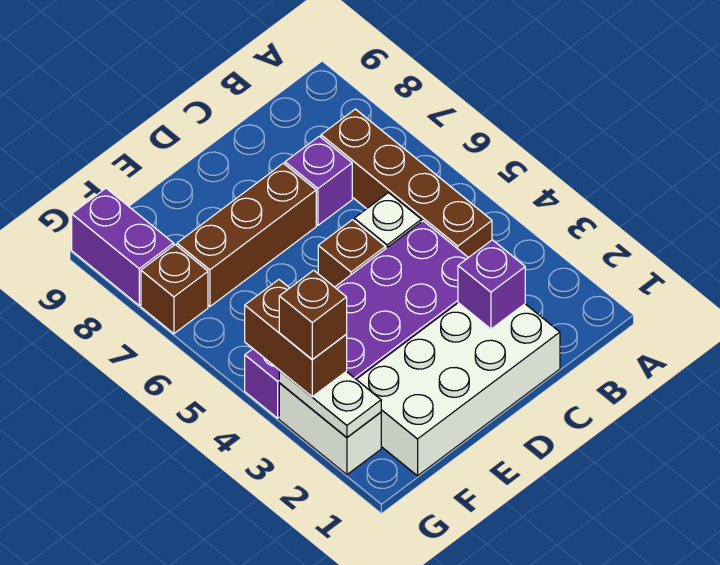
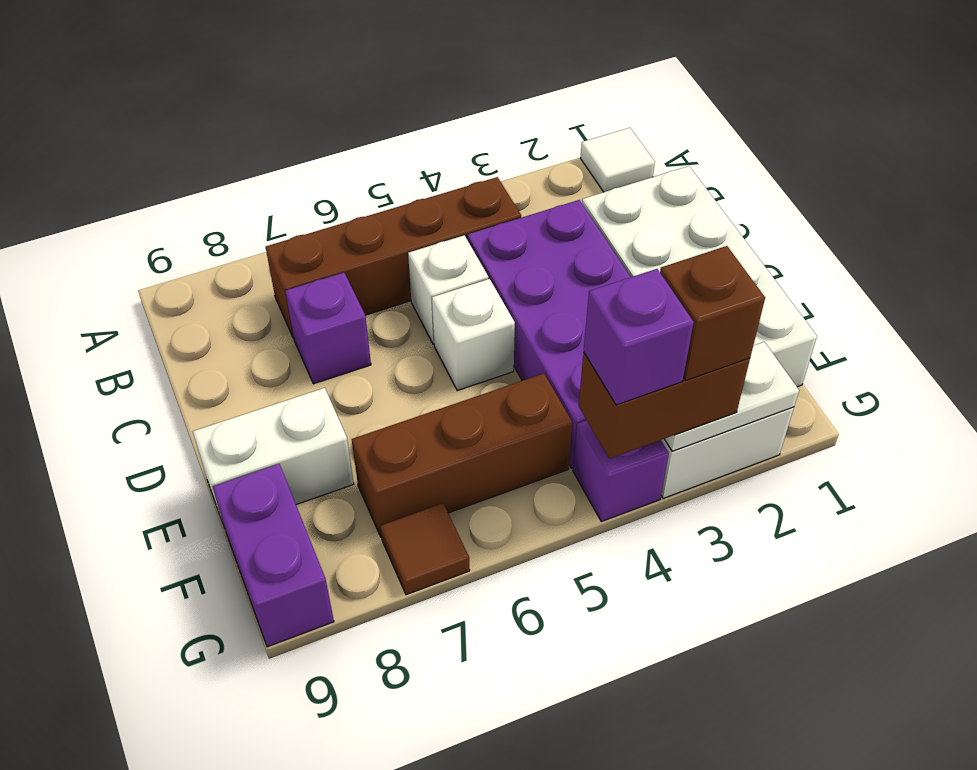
none -> white tile A1 level 1
purple brick C2 level 2 -> purple brick G4 level 4
brown brick D5 level 1 -> white brick D5 level 1
brown brick D7:F7 level 1 -> brown brick F5:F7 level 1
none -> white brick E8:E9 level 1
brown brick G7 level 1 -> brown tile G7 level 1
purple brick G8:G9 level 1 -> purple brick F9:G9 level 1

